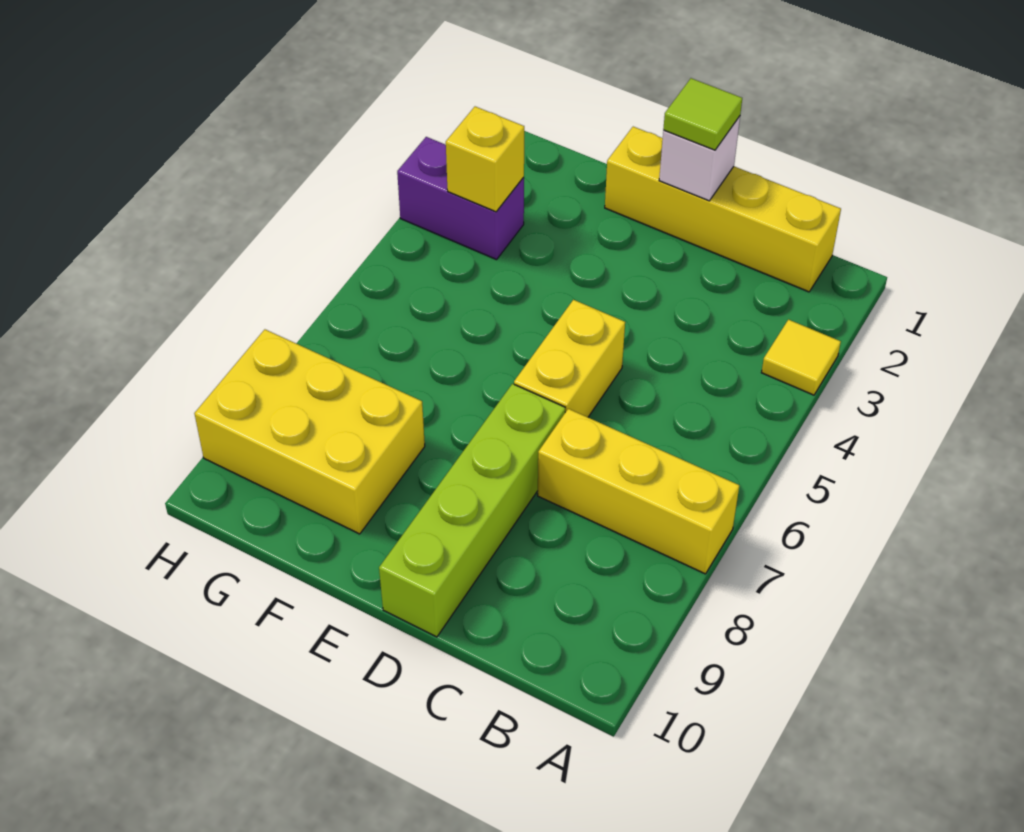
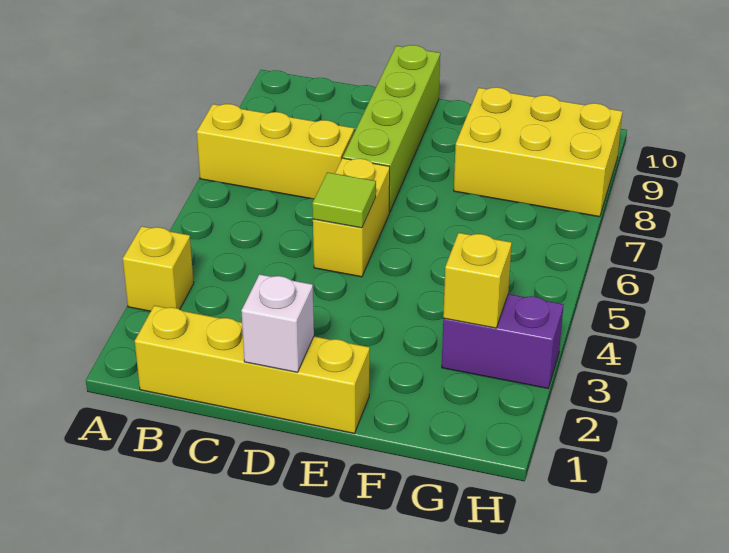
yellow tile A3 level 1 -> yellow brick A3 level 1
lime tile D1 level 3 -> lime tile D5 level 2

